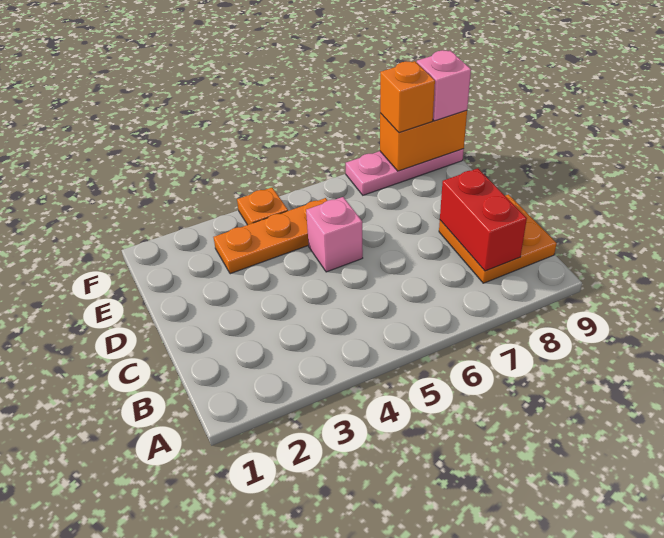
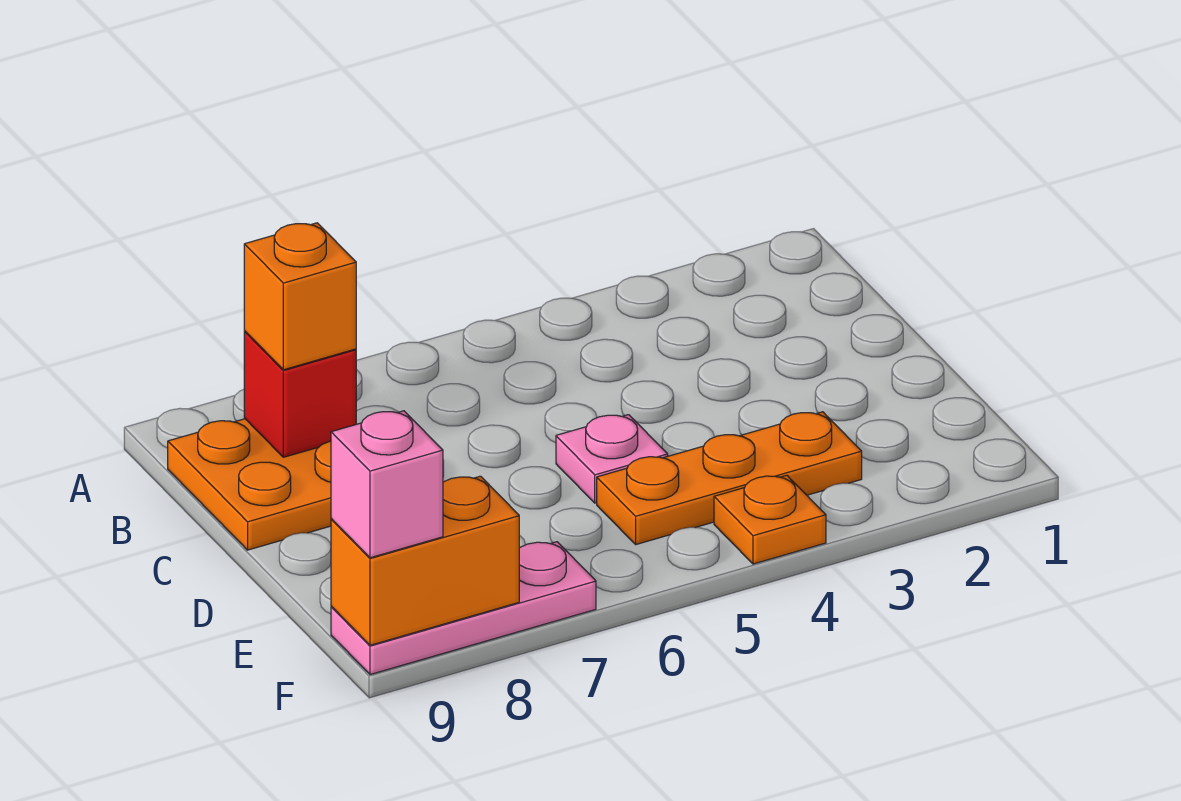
red brick B8:C8 level 2 -> red brick B8 level 2
pink brick D5 level 1 -> pink plate D5 level 1
orange brick F8 level 3 -> orange brick B8 level 3

